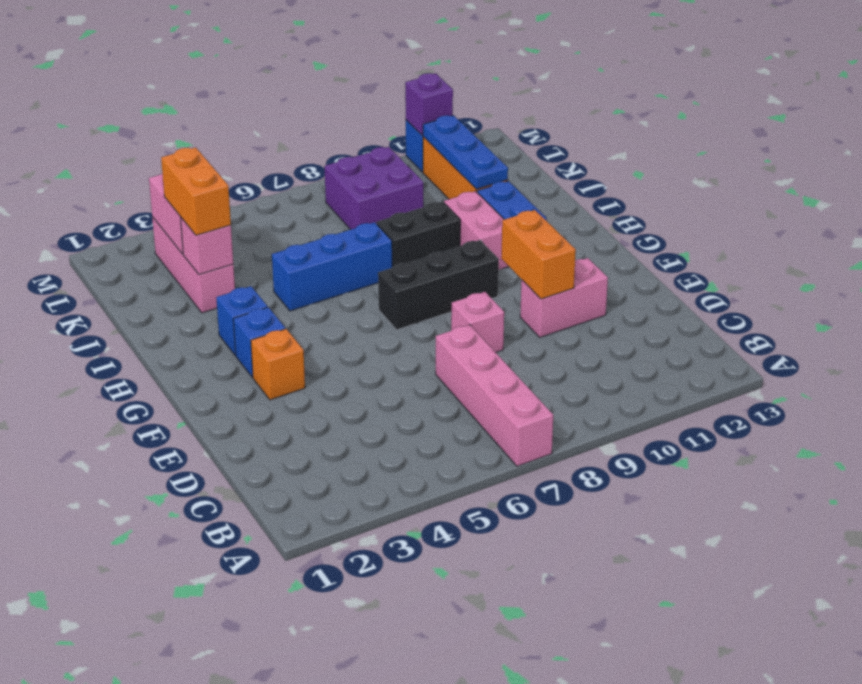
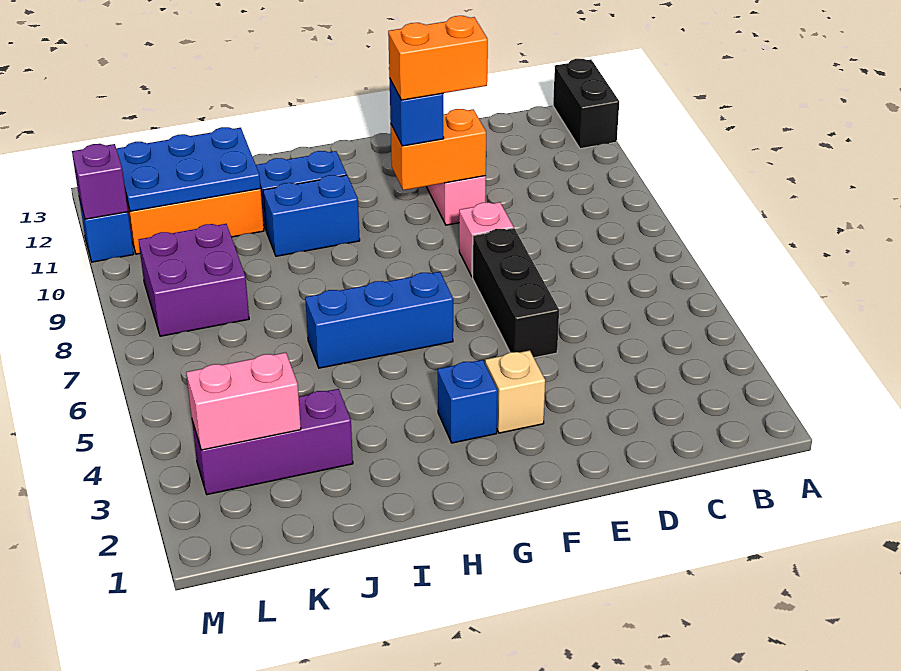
pink brick A7:D7 level 1 -> none
orange brick F3 level 1 -> tan brick F3 level 1
black brick G7:G9 level 1 -> black brick E5:E7 level 1
blue brick H3 level 1 -> blue brick F10 level 3
pink brick H10:I10 level 1 -> blue brick H10:I10 level 1
blue brick I5:I7 level 1 -> blue brick G6:I6 level 1
black brick I8:I9 level 1 -> black brick A12:A13 level 1
pink brick J3:L3 level 1 -> purple brick J3:L3 level 1
pink brick J3 level 2 -> none
orange brick J3:K3 level 3 -> orange brick E10:F10 level 4
blue plate J11:L11 level 2 -> blue plate J11:L12 level 2

